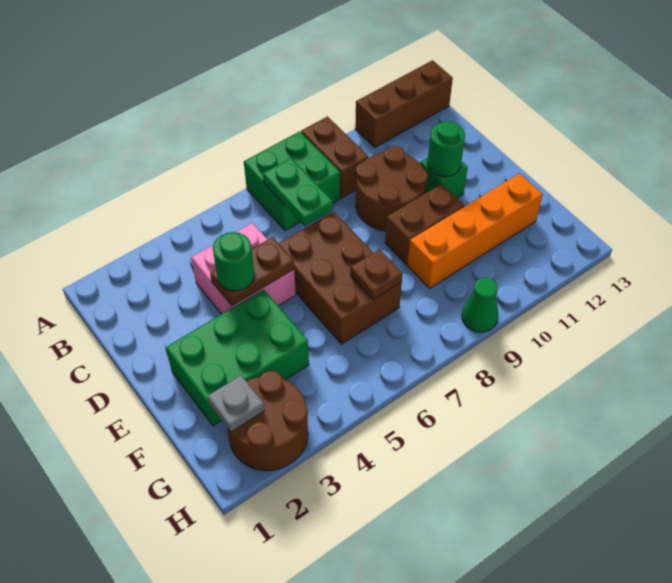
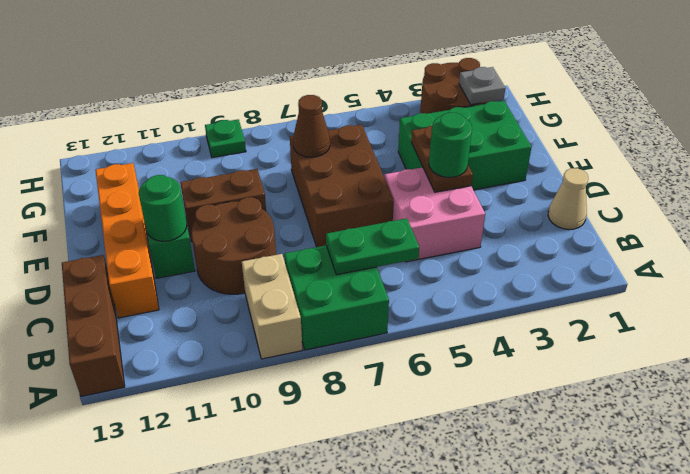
brown brick A9:B9 level 1 -> tan brick A9:B9 level 1
brown brick A11:A13 level 1 -> brown brick A13:C13 level 1
green plate B7:C7 level 2 -> green plate B6:B7 level 2
none -> tan cone C1 level 1
brown plate D4:D5 level 2 -> brown plate D4:E4 level 2
brown plate F7 level 2 -> brown cone F7 level 2
orange brick F9:F12 level 1 -> orange brick C12:F12 level 1
green cone H9 level 1 -> green plate H9 level 1

